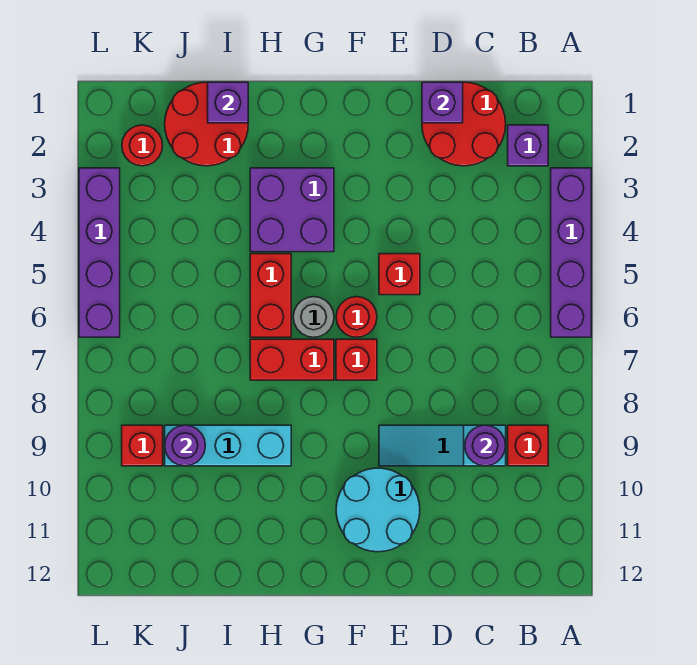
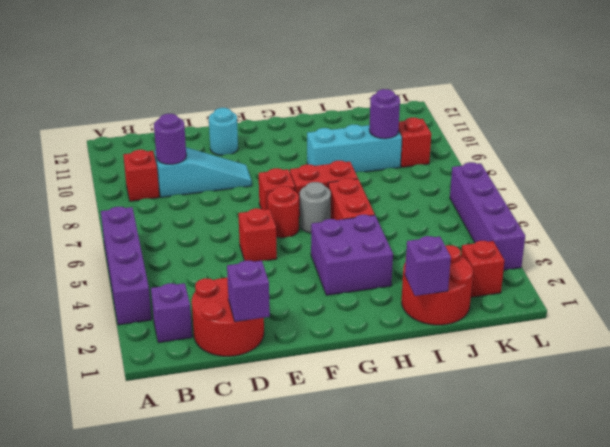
cyan round brick E10:F11 level 1 -> cyan round brick E11 level 1
red round brick K2 level 1 -> red brick K2 level 1

